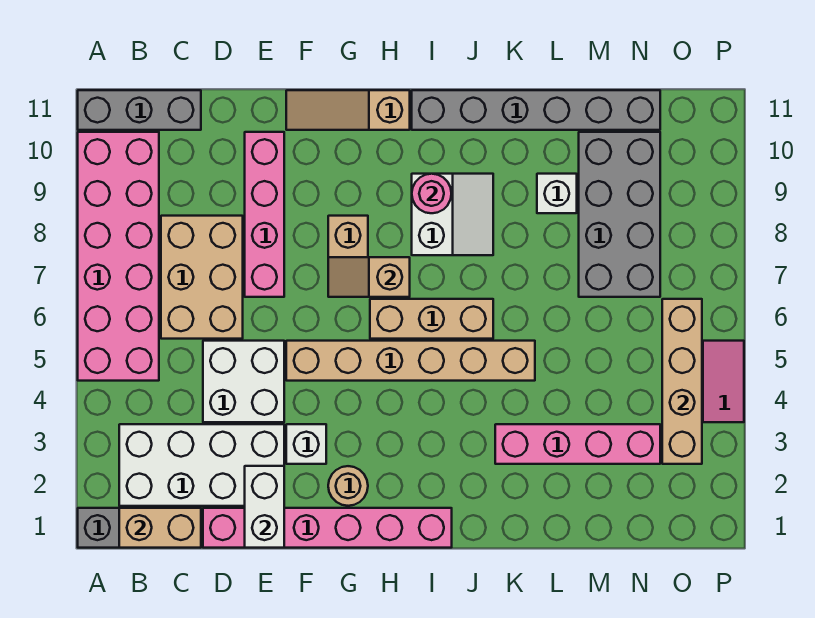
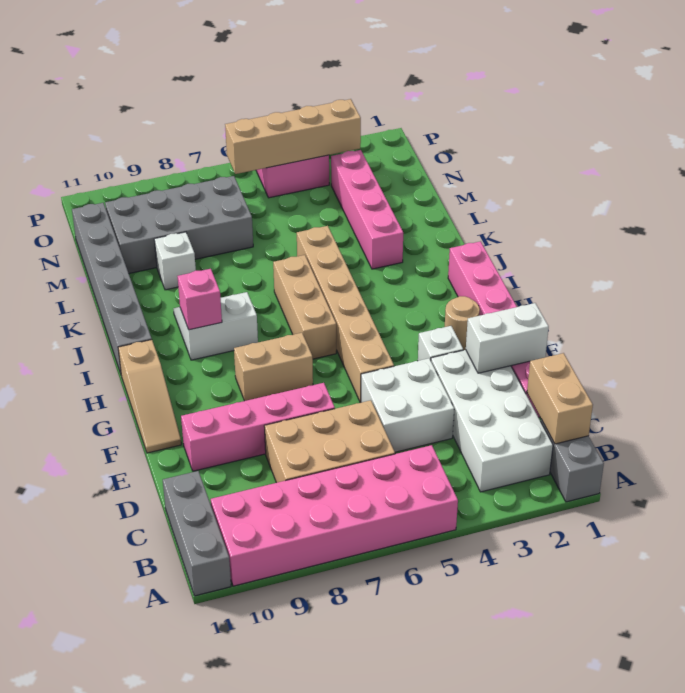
tan slope G7:H7 level 2 top H -> none
pink round brick I9 level 2 -> pink brick I9 level 2

